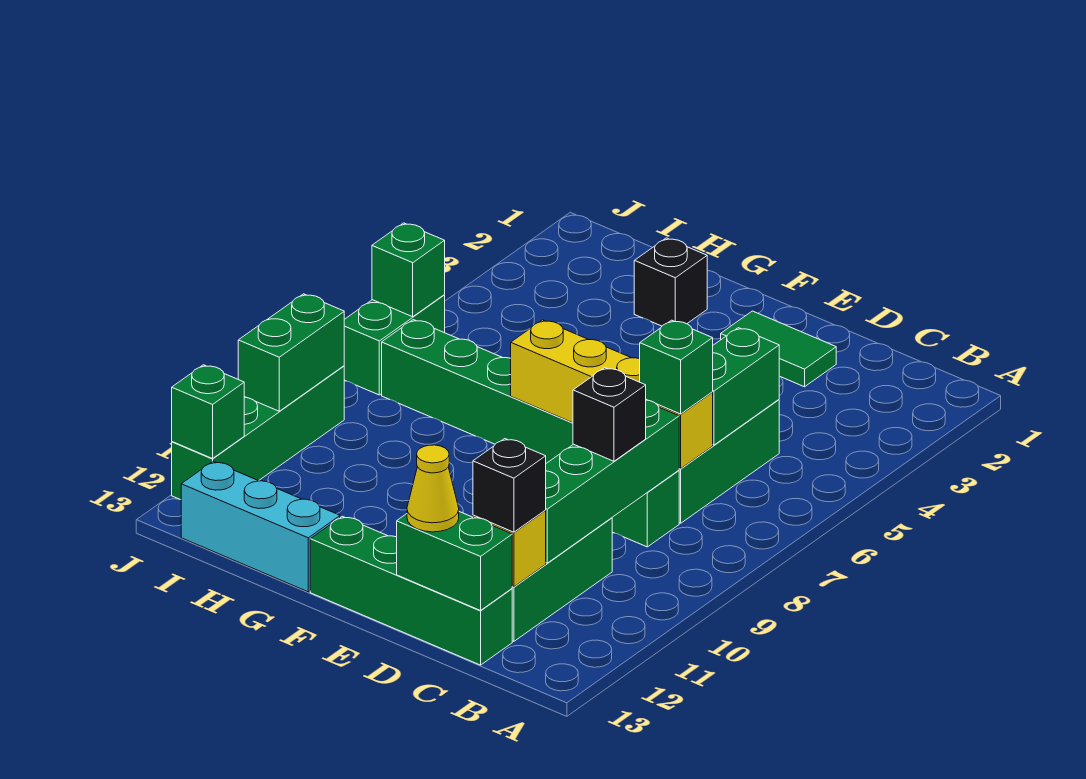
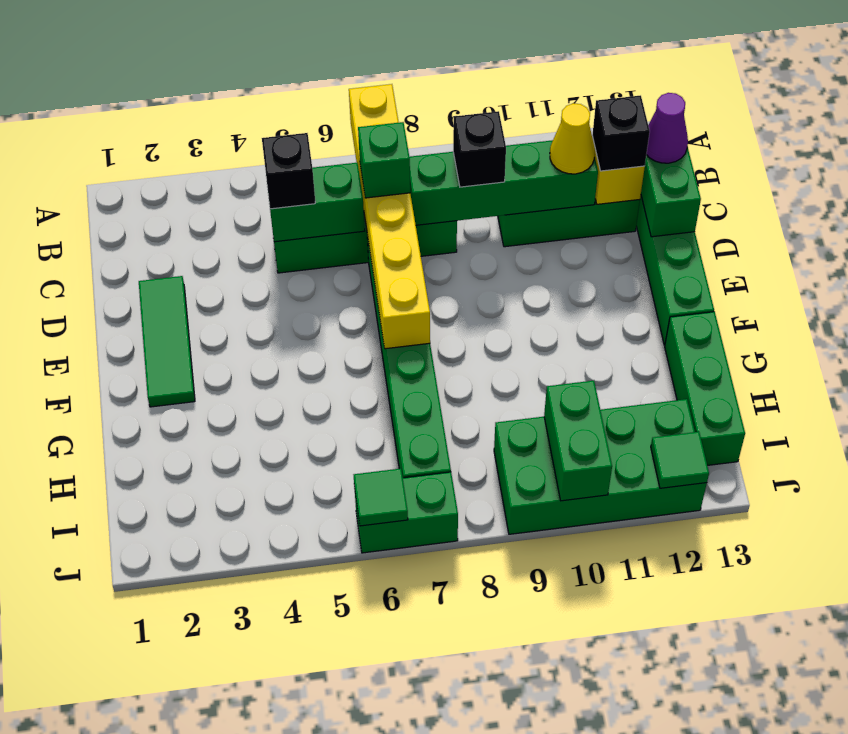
yellow brick C7:F7 level 2 -> yellow brick A7:F7 level 2
none -> purple cone C13 level 3
green tile D2:E2 level 1 -> green tile D2:F2 level 1
yellow cone D13 level 3 -> yellow cone C11 level 3
black brick G2 level 1 -> black brick C5 level 3
cyan brick G13:I13 level 1 -> green brick G13:I13 level 1
green brick J6 level 2 -> green tile J6 level 2
green brick J9:J12 level 1 -> green brick I9:J12 level 1
green brick J9:J10 level 2 -> green brick I10:J10 level 2
green brick J12 level 2 -> green tile J12 level 2

